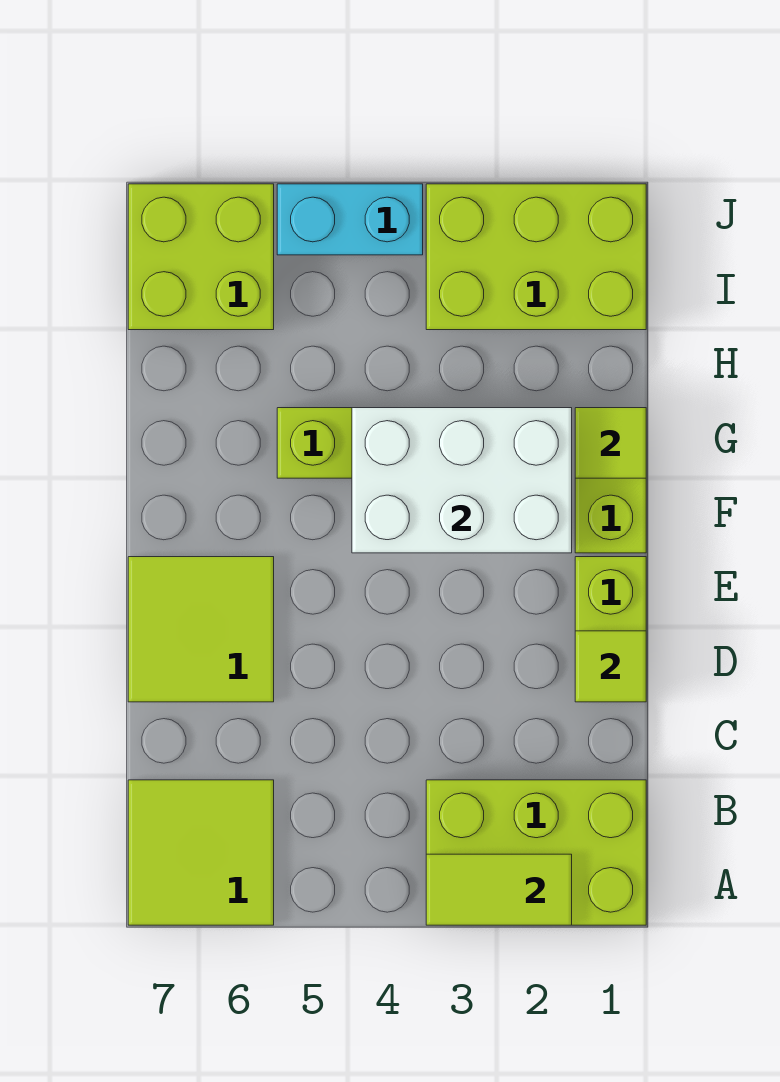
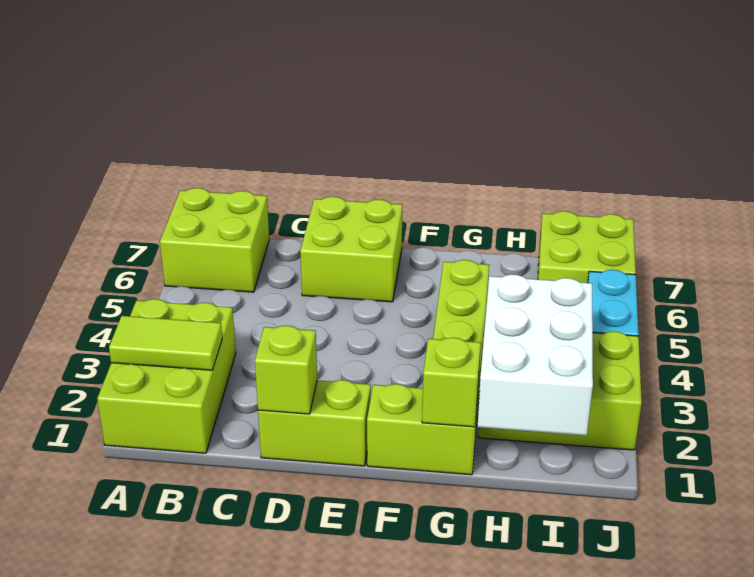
lime tile A2:A3 level 2 -> lime tile A2:B2 level 2
lime tile A6:B7 level 1 -> lime brick A6:B7 level 1
lime tile D1 level 2 -> lime brick D1 level 2
lime tile D6:E7 level 1 -> lime brick D6:E7 level 1
white brick F2:G4 level 2 -> white brick H1:I3 level 2
lime tile G1 level 2 -> lime brick G1 level 2
lime brick I1:J3 level 1 -> lime brick H2:J3 level 1

